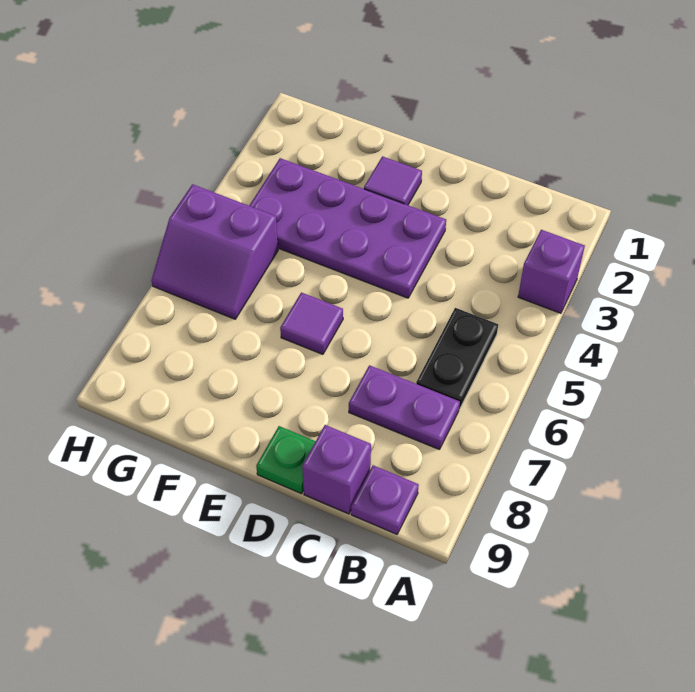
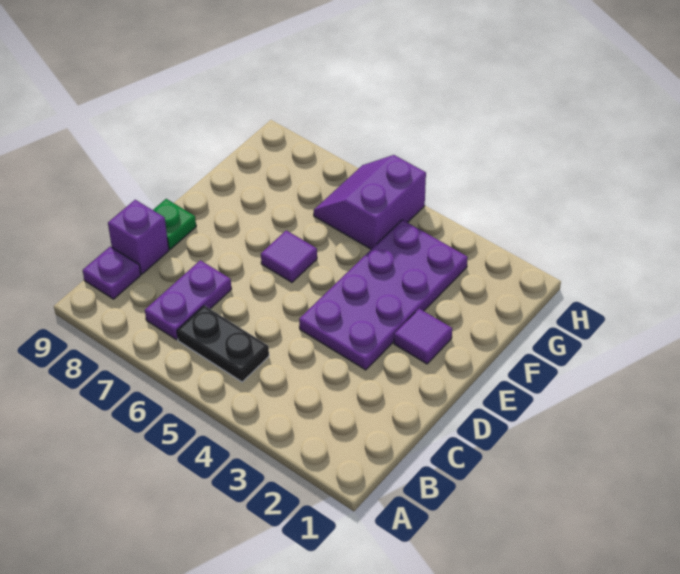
purple brick A3 level 1 -> none

